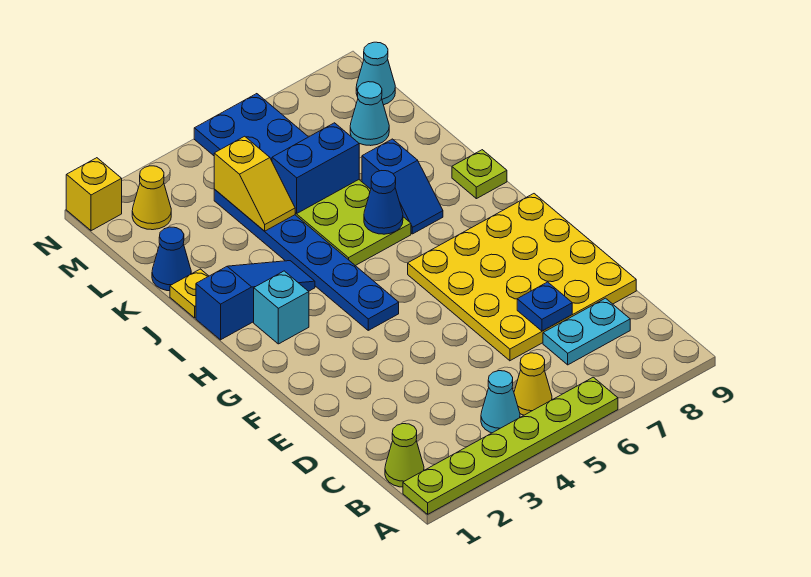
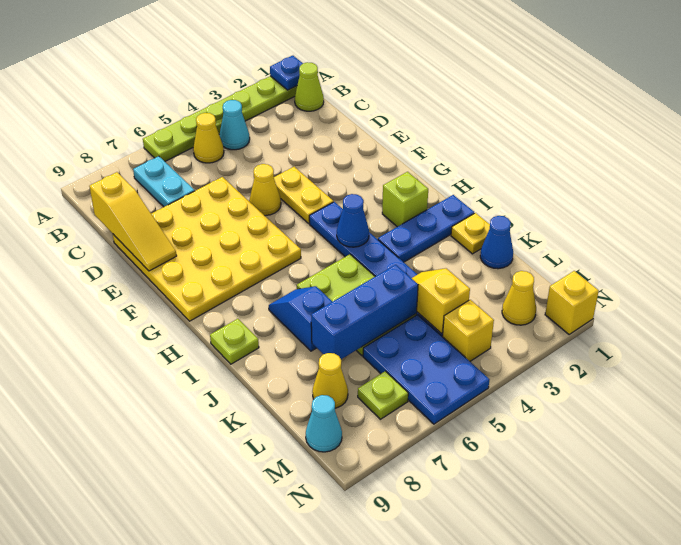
cyan plate C7:C8 level 1 -> cyan plate B7:C7 level 1
none -> yellow slope C9:E9 level 2 top C
blue plate D7 level 2 -> blue plate A1 level 2
none -> yellow plate E4:F4 level 1
none -> yellow cone E5 level 1
cyan brick H2 level 1 -> lime brick H2 level 1
blue slope I1:I3 level 1 top 1 -> blue plate I1:I3 level 1
blue cone I6 level 2 -> blue cone H4 level 2
blue brick K5:K6 level 2 -> blue brick K5:K7 level 2
cyan cone L8 level 1 -> yellow cone L8 level 1
none -> yellow brick M4 level 1
none -> lime plate M7 level 1

